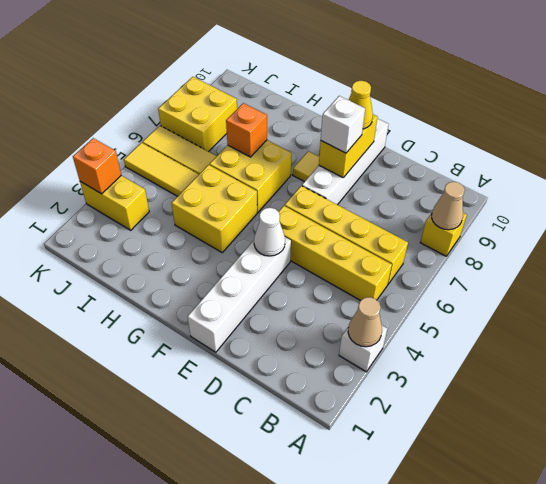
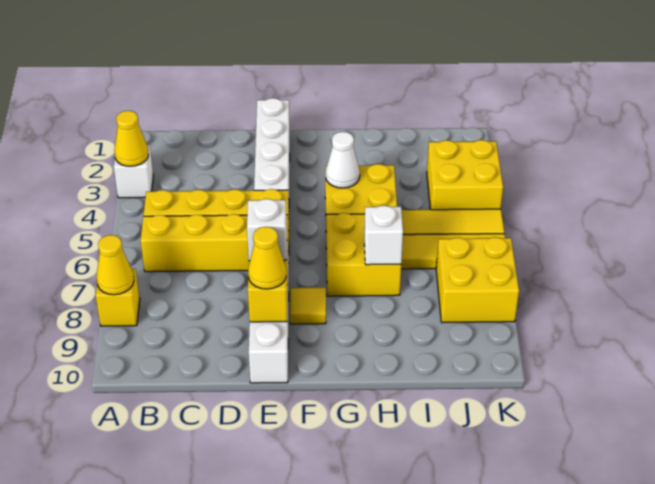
tan cone A3 level 2 -> yellow cone A3 level 2
tan cone A8 level 2 -> yellow cone A8 level 2
white cone E4 level 2 -> white cone G4 level 2
orange brick H7 level 2 -> white brick H7 level 2
yellow brick J3:K3 level 1 -> yellow brick J3:K4 level 1
orange brick K3 level 2 -> none

